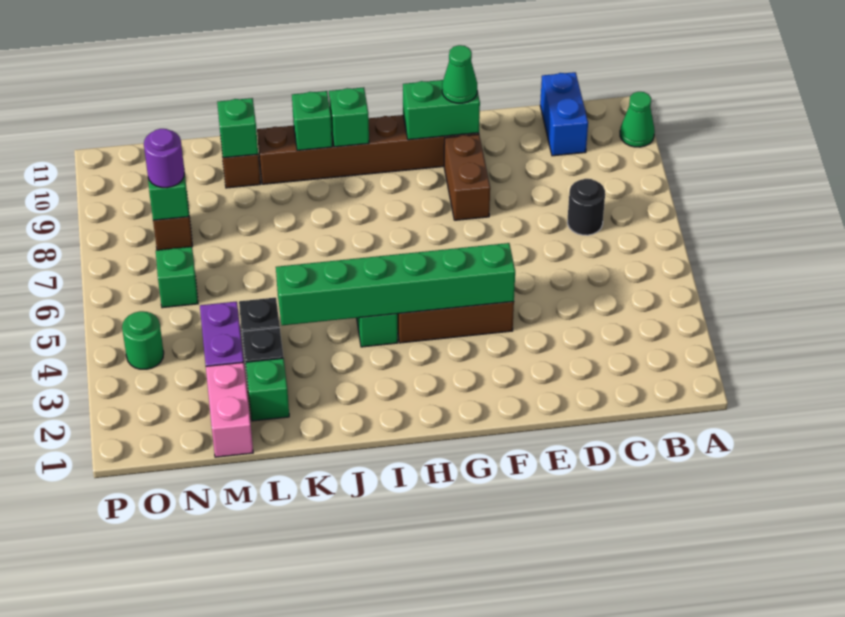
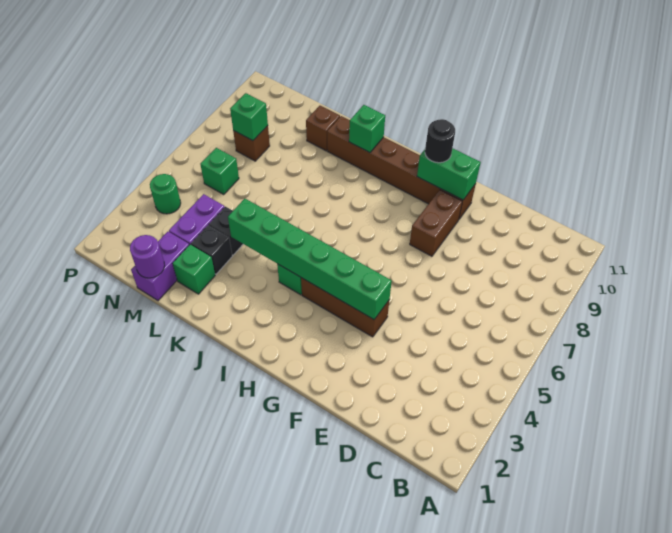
green cone A10 level 1 -> none
black round brick C7 level 1 -> black round brick G10 level 3
blue brick C10:C11 level 1 -> none
green cone F10 level 3 -> none
green brick I10 level 2 -> none
green brick L10 level 2 -> none
pink brick M1:M2 level 1 -> purple brick M1:M2 level 1
purple round brick N8 level 3 -> purple round brick M1 level 2

